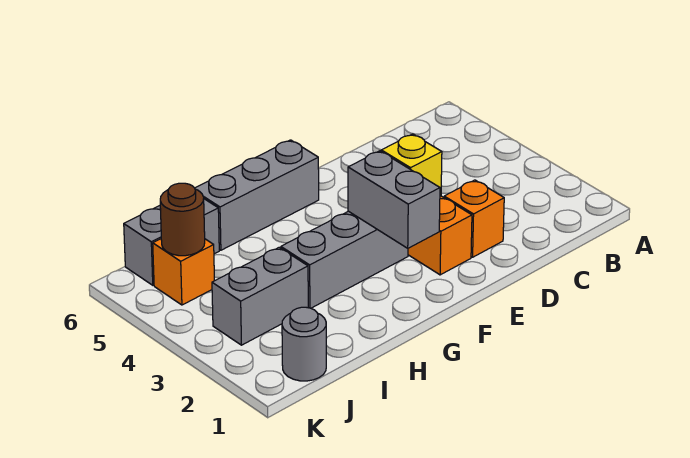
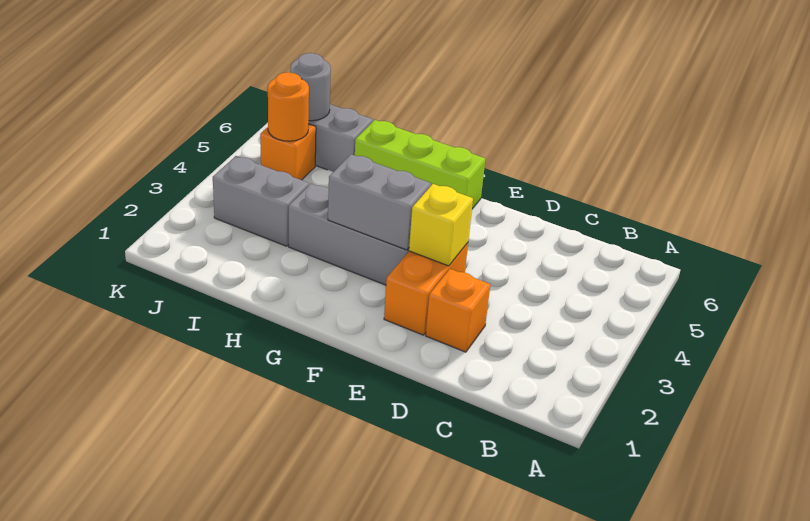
grey brick F2:F3 level 2 -> grey brick F3:G3 level 2
grey brick F6:H6 level 1 -> lime brick F6:H6 level 1
grey round brick J1 level 1 -> grey round brick J6 level 2
brown round brick J5 level 2 -> orange round brick J5 level 2

